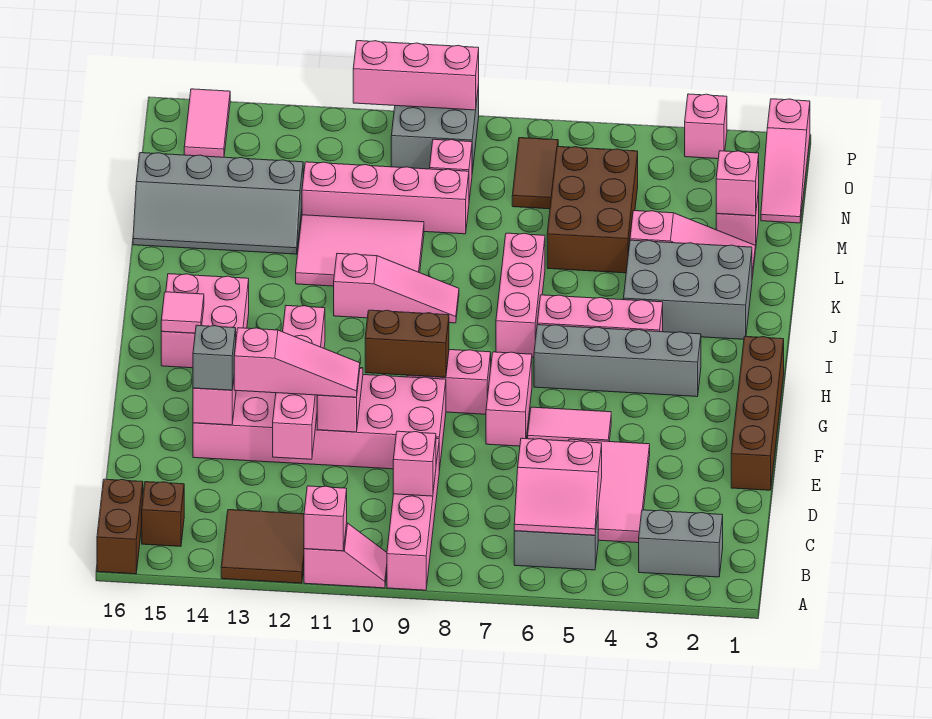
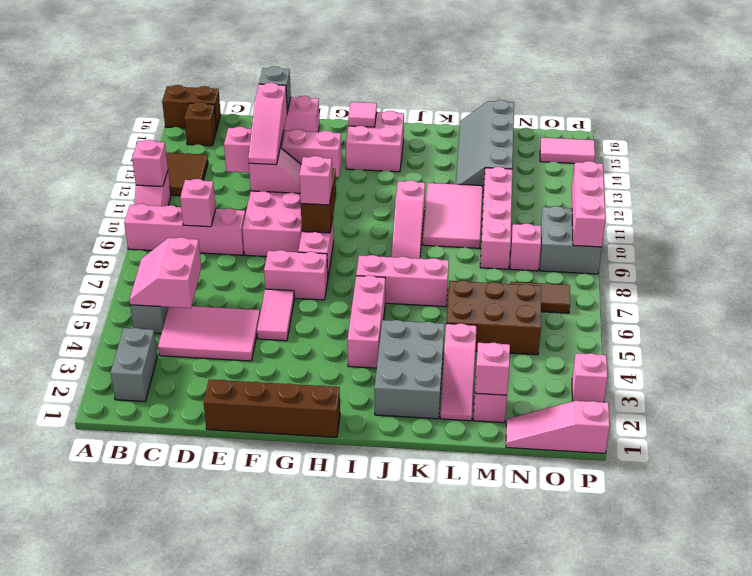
none -> pink brick G9 level 3
grey brick H3:H6 level 1 -> none

